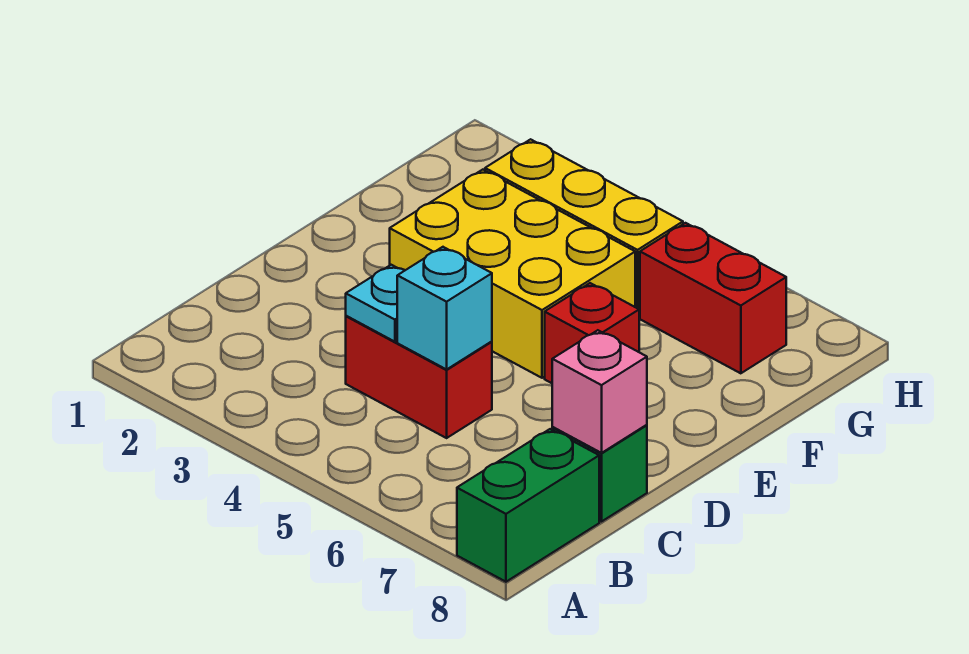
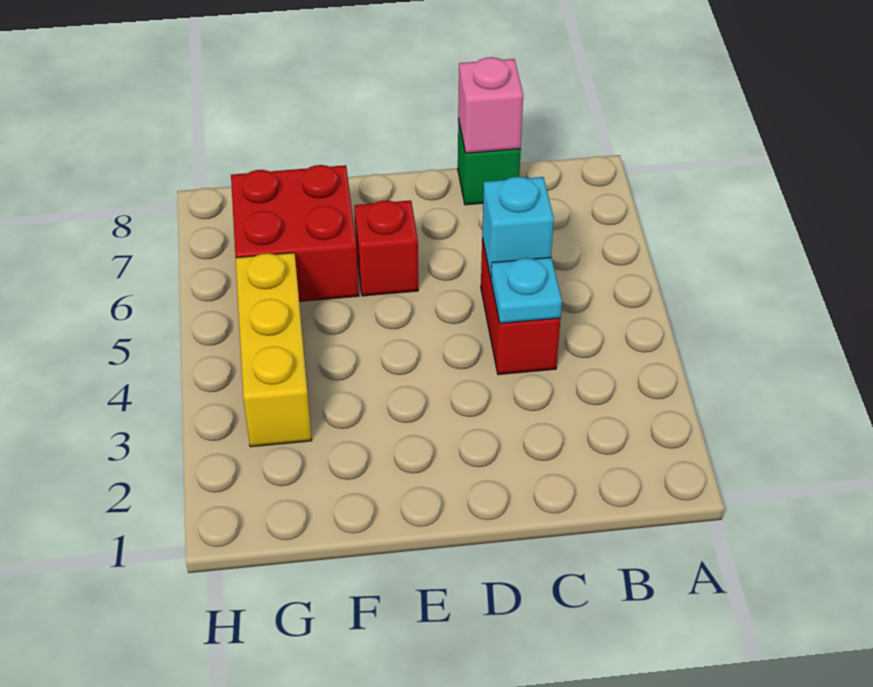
green brick A8:B8 level 1 -> none
yellow brick E3:F5 level 1 -> none
red brick G6:G7 level 1 -> red brick F6:G7 level 1

